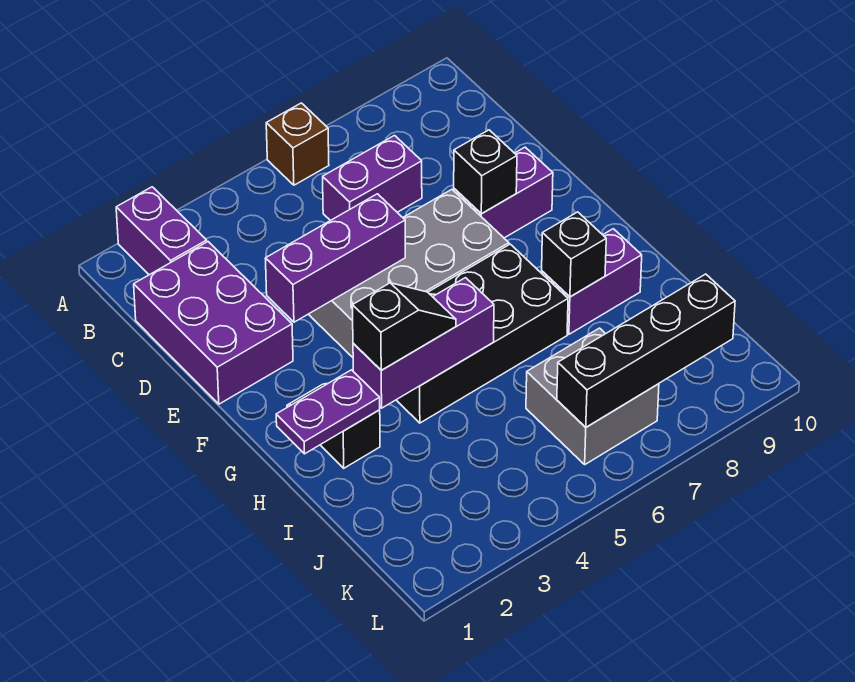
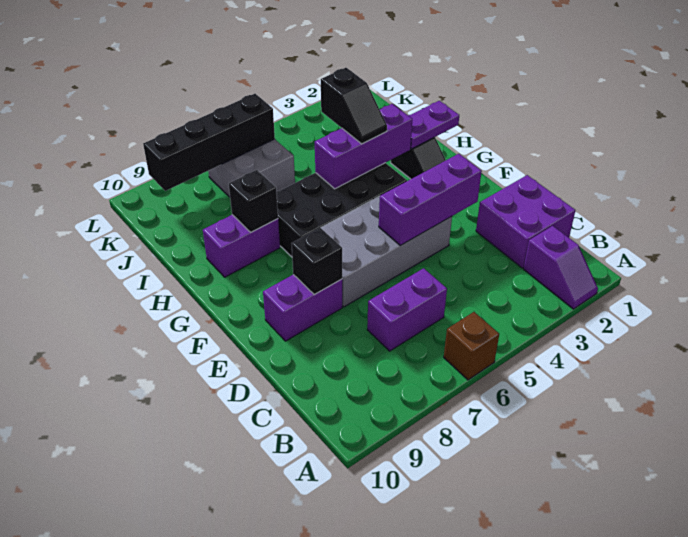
purple brick A2:B2 level 1 -> purple slope A2:B2 level 1 top B
purple brick C1:E2 level 1 -> purple brick C1:D2 level 1
black slope H3:H4 level 3 top 3 -> black slope H4:I4 level 3 top I

